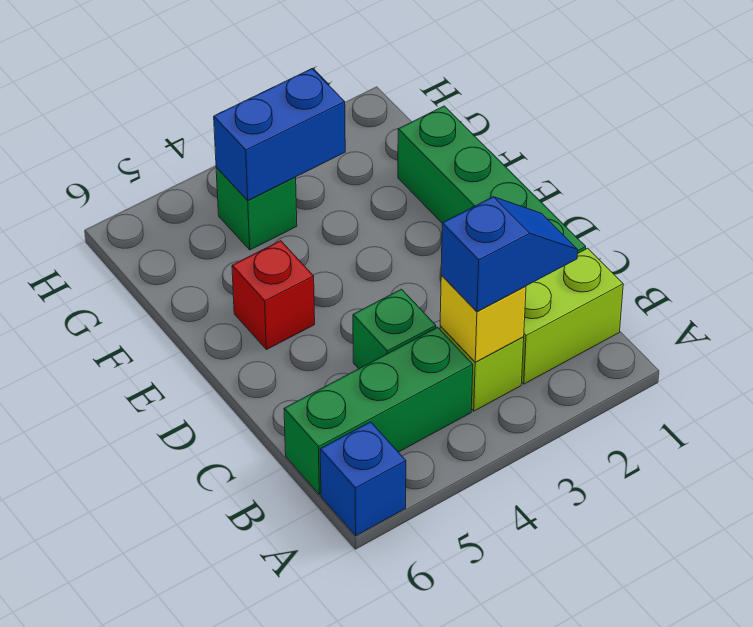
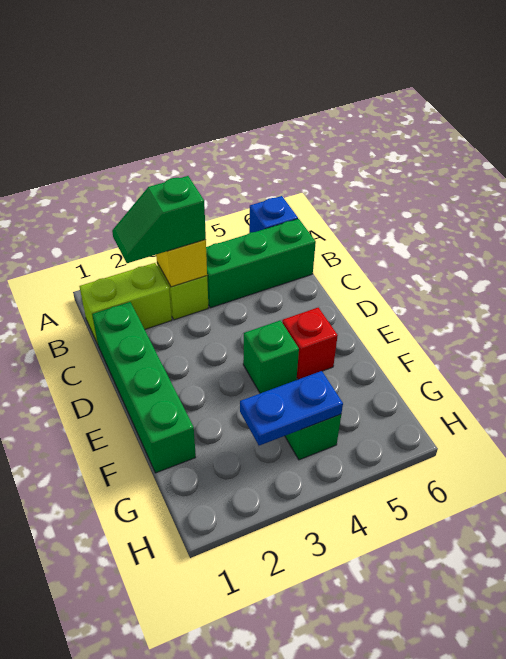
blue slope B2:B3 level 3 top 3 -> green slope B2:B3 level 3 top 3
green brick C4 level 1 -> green brick E4 level 1
blue brick G3:G4 level 2 -> blue plate G3:G4 level 2

